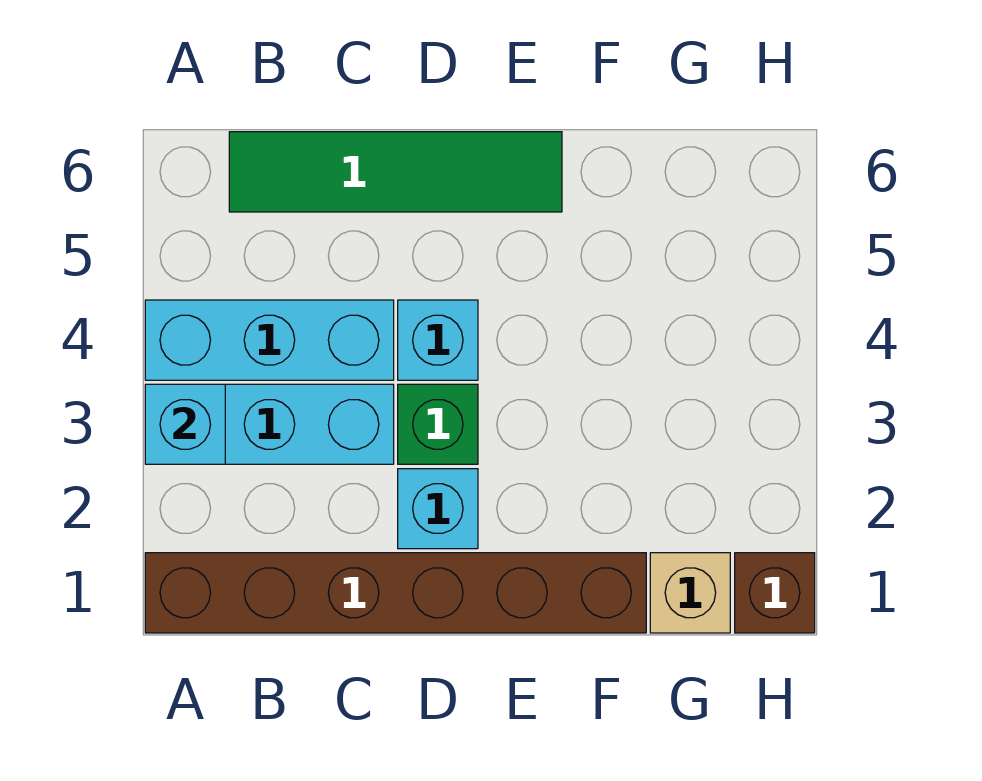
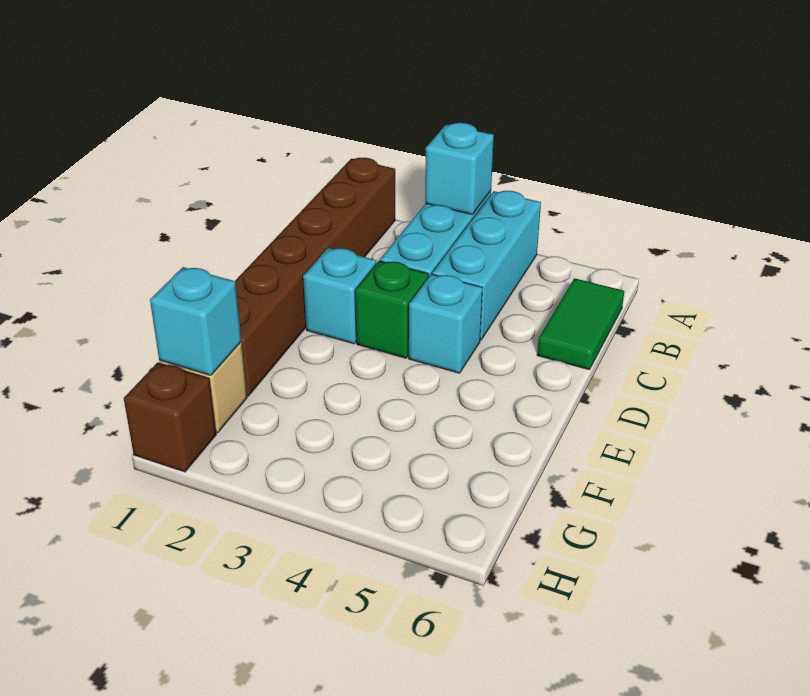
green tile B6:E6 level 1 -> green tile B6:C6 level 1
none -> cyan brick G1 level 2

